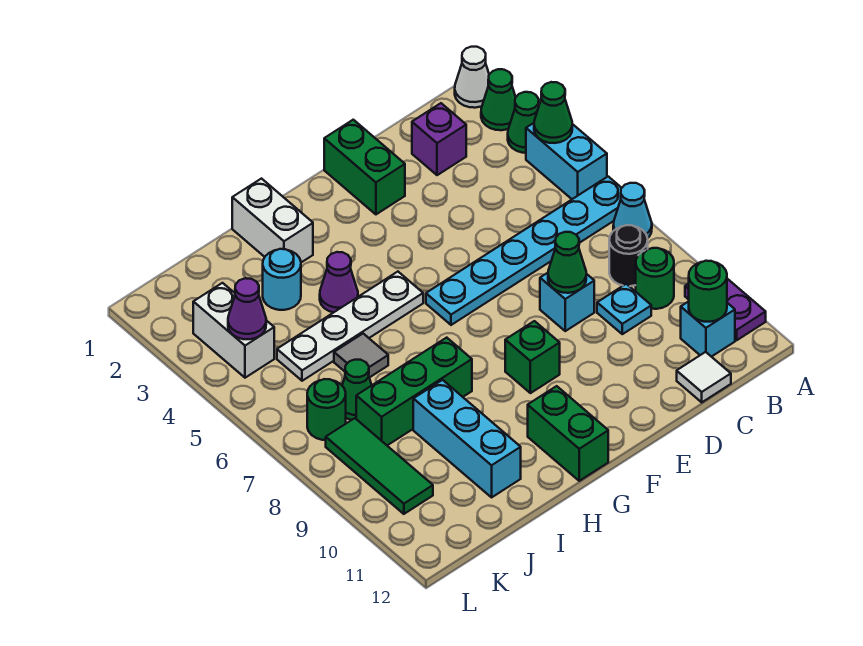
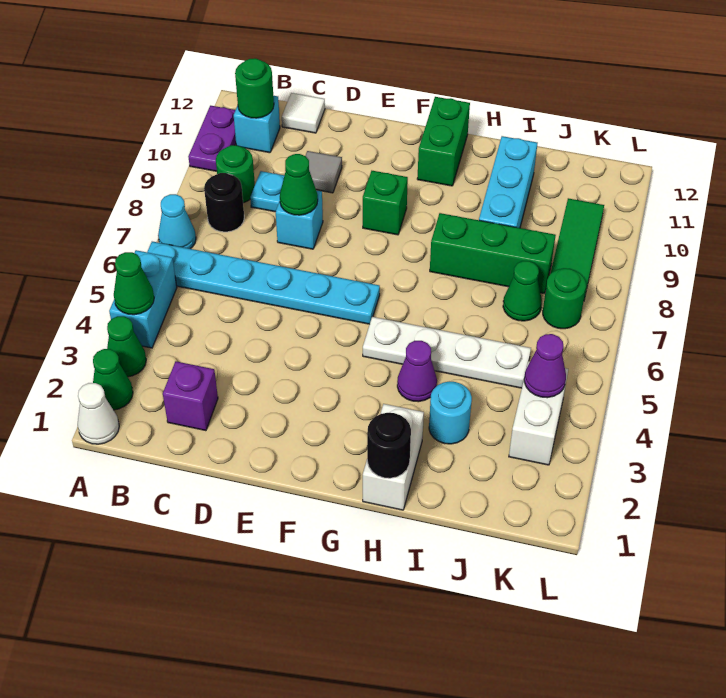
green brick E1:E2 level 1 -> none
none -> black round brick H1 level 2
grey tile I6 level 1 -> grey tile D10 level 1

